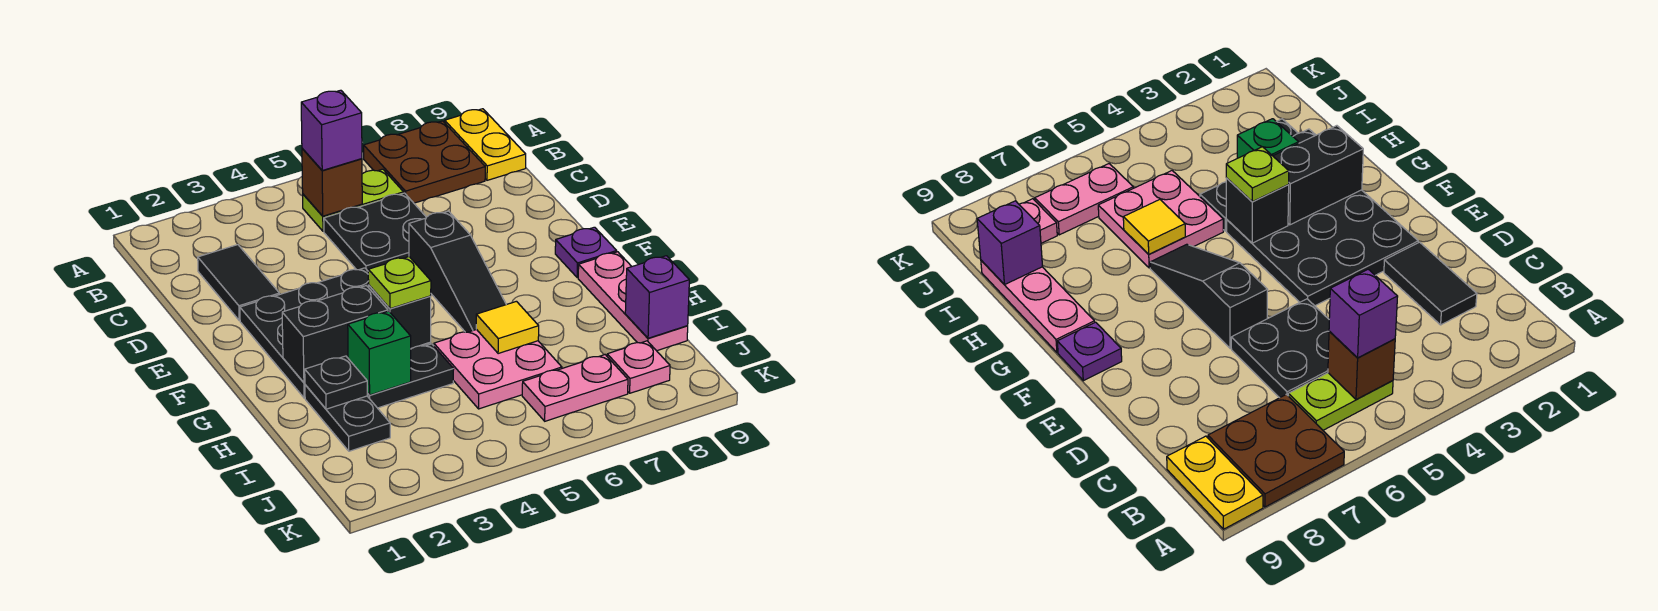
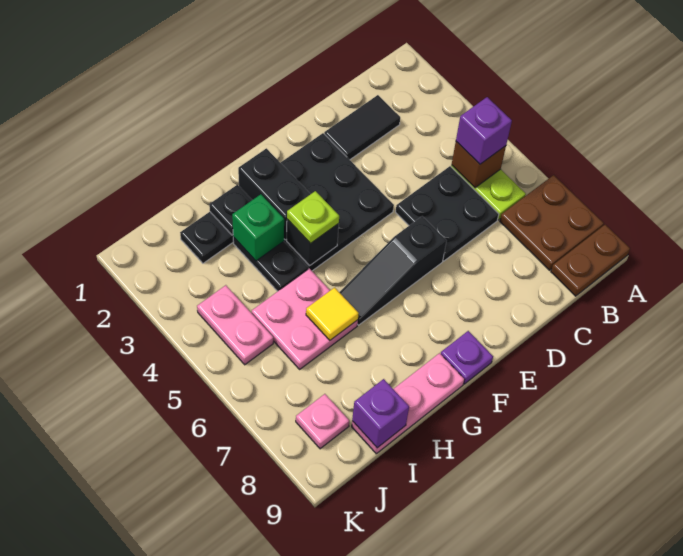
yellow plate A9:B9 level 1 -> brown plate A9:B9 level 1
pink plate J6:J7 level 1 -> pink plate J4:J5 level 1

